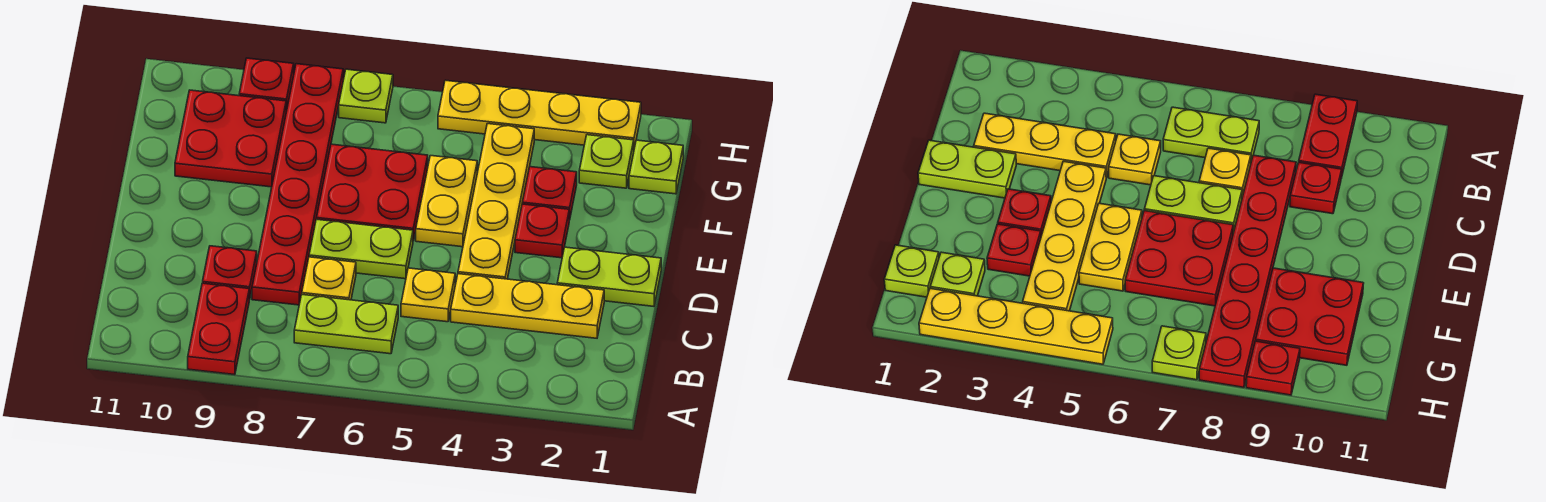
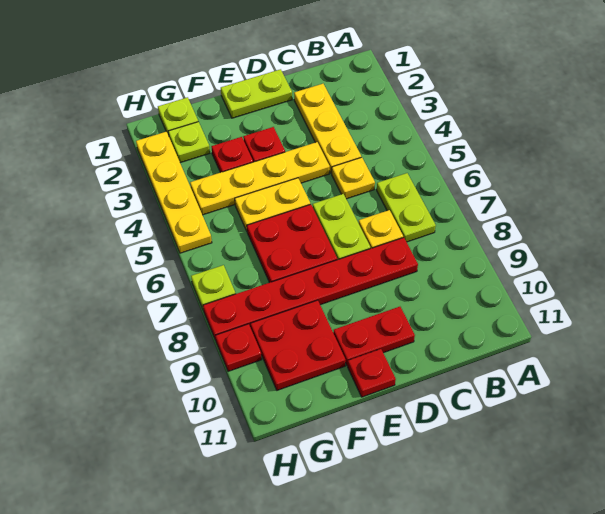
red plate A9:B9 level 1 -> red plate D10:E10 level 1
red plate C9 level 1 -> red plate E11 level 1
lime plate D1:D2 level 1 -> lime plate D1:E1 level 1

